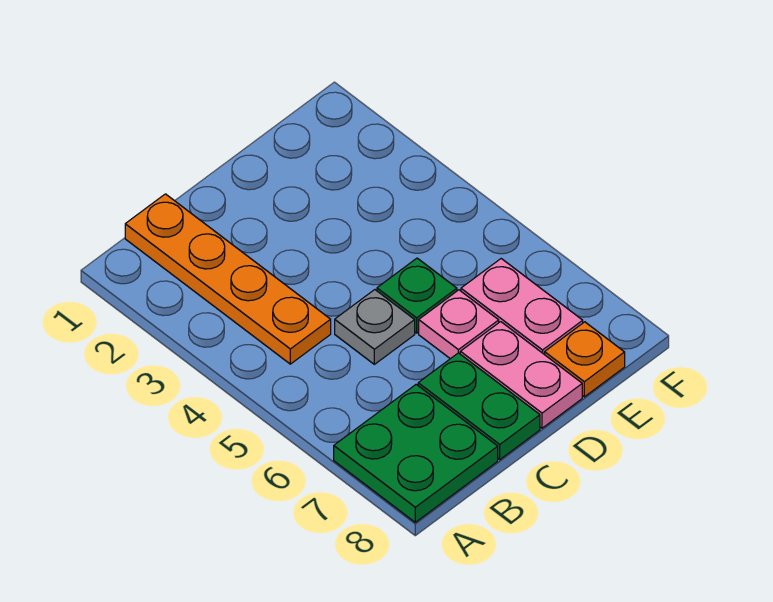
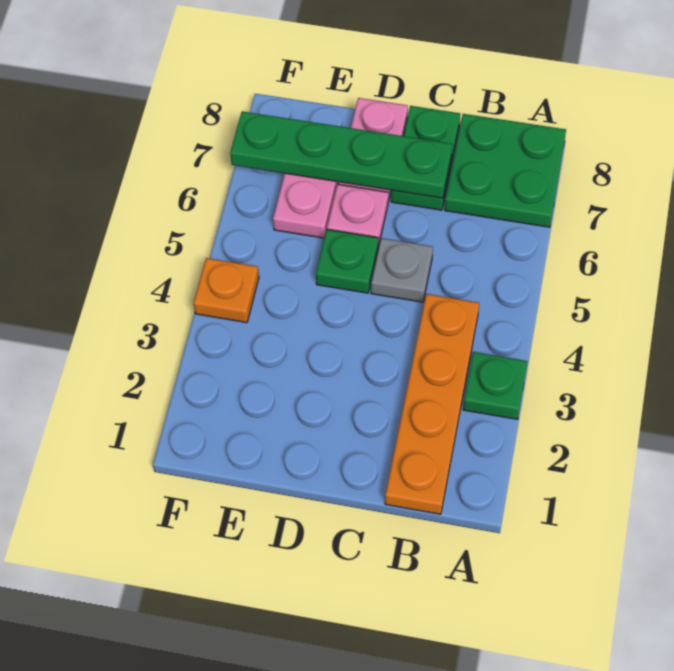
none -> green plate A3 level 1
none -> green plate C7:F7 level 2
orange plate E8 level 1 -> orange plate F4 level 1

